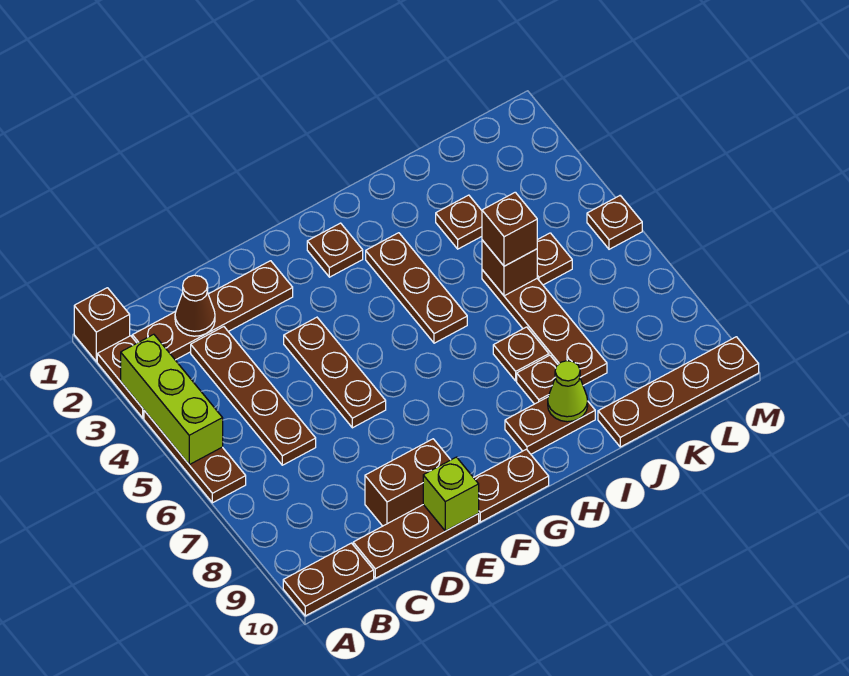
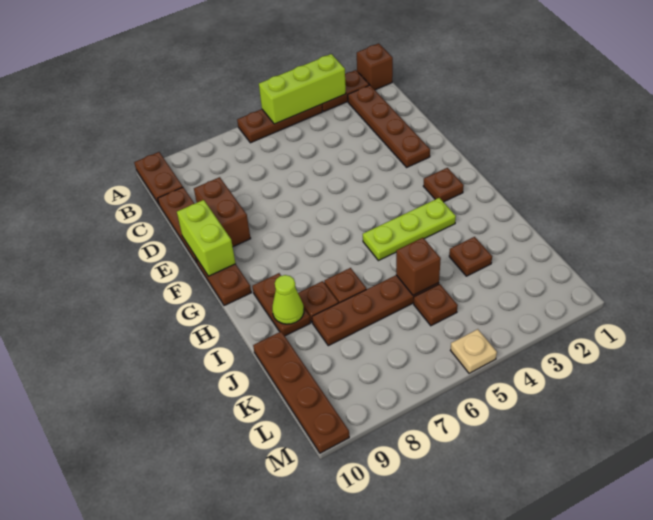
brown cone C2 level 2 -> none
brown plate C3:C6 level 1 -> none
brown plate E4:E6 level 1 -> none
lime brick E10 level 2 -> lime brick E10:F10 level 2
brown plate H3:H5 level 1 -> lime plate H3:H5 level 1
brown brick J5 level 3 -> none
brown plate M5 level 1 -> tan plate M5 level 1

